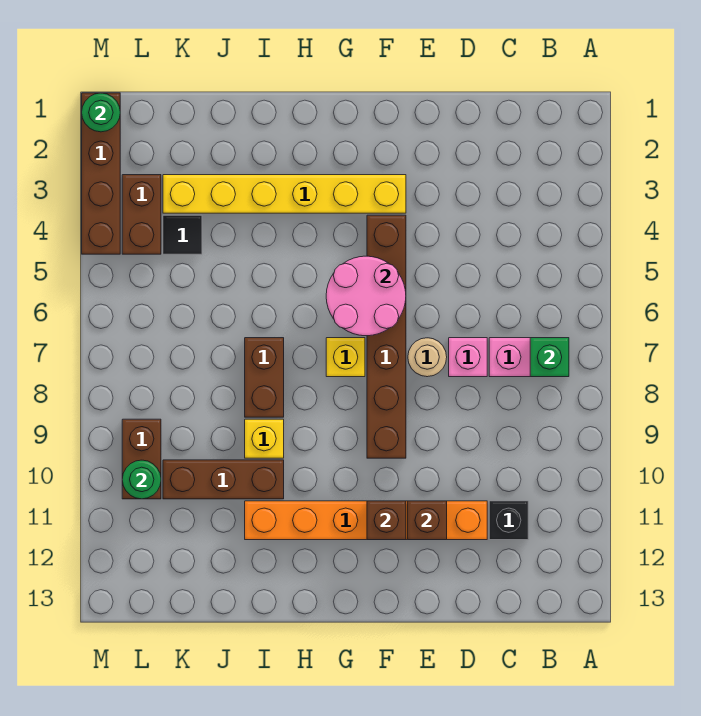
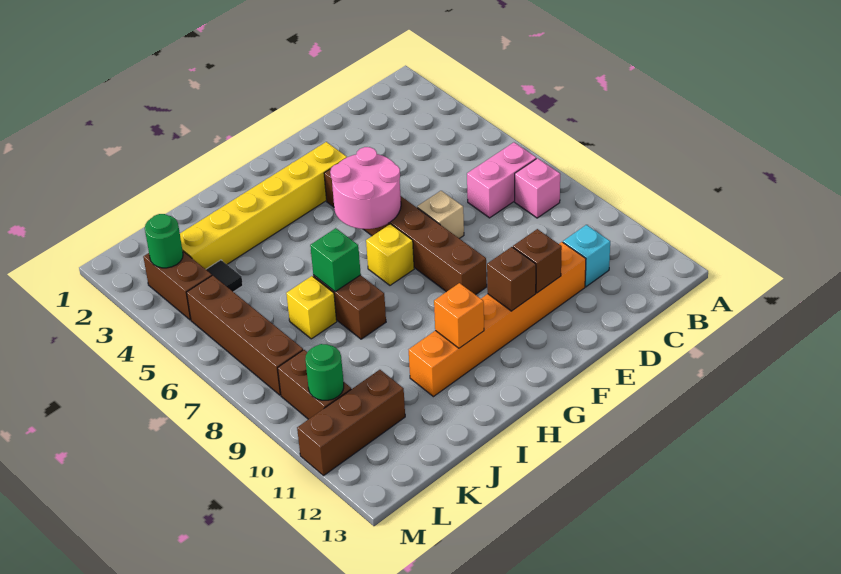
green brick B7 level 2 -> green brick I7 level 2
black brick C11 level 1 -> cyan brick C11 level 1
pink brick D7 level 1 -> pink brick B8 level 1
tan round brick E7 level 1 -> tan brick E7 level 1
none -> orange brick H11 level 2
yellow brick I9 level 1 -> yellow brick J7 level 1
brown brick I10:K10 level 1 -> brown brick K11:M11 level 1
brown brick M1:M4 level 1 -> brown brick L5:L8 level 1
green round brick M1 level 2 -> green round brick L3 level 2

